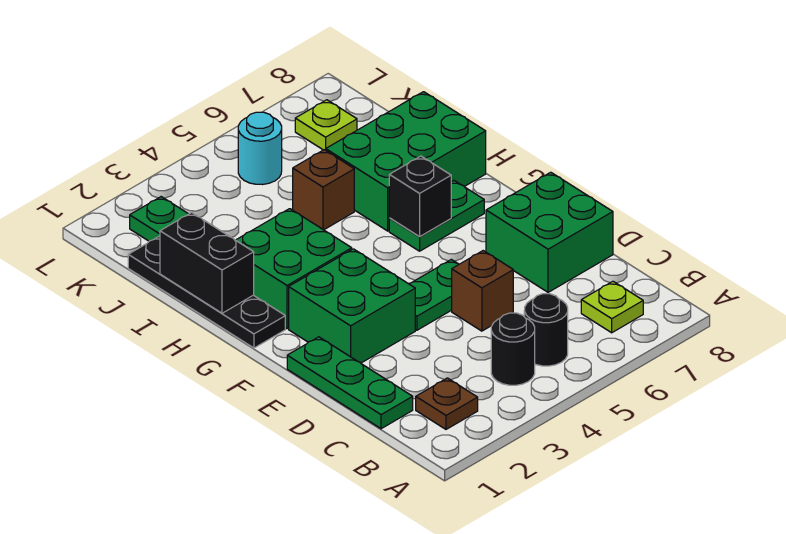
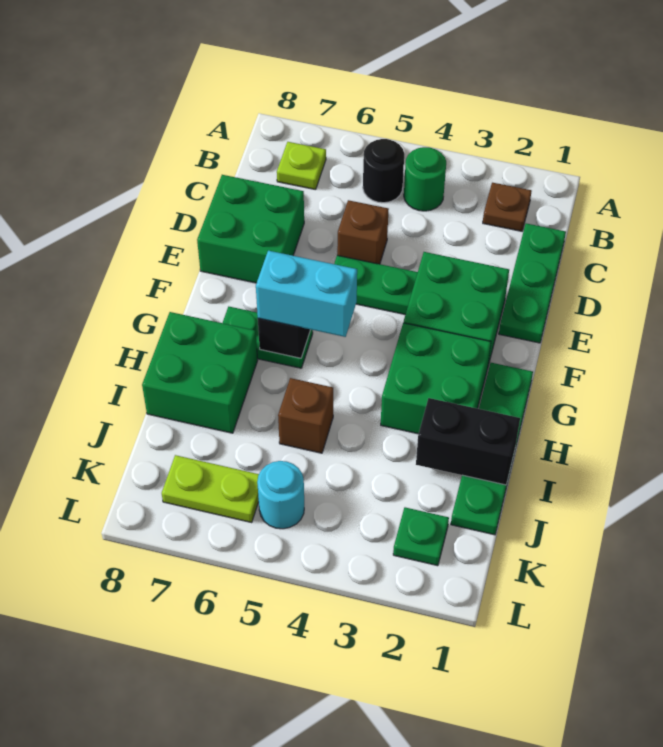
black round brick B4 level 1 -> green round brick B4 level 1
black plate G1:J1 level 1 -> green plate G1:J1 level 1
none -> cyan brick G5:G6 level 3
black brick H1:I1 level 2 -> black brick I1:I2 level 2
green brick H6:I8 level 1 -> green brick H7:I8 level 1
lime plate K7 level 1 -> lime plate K6:K7 level 1

